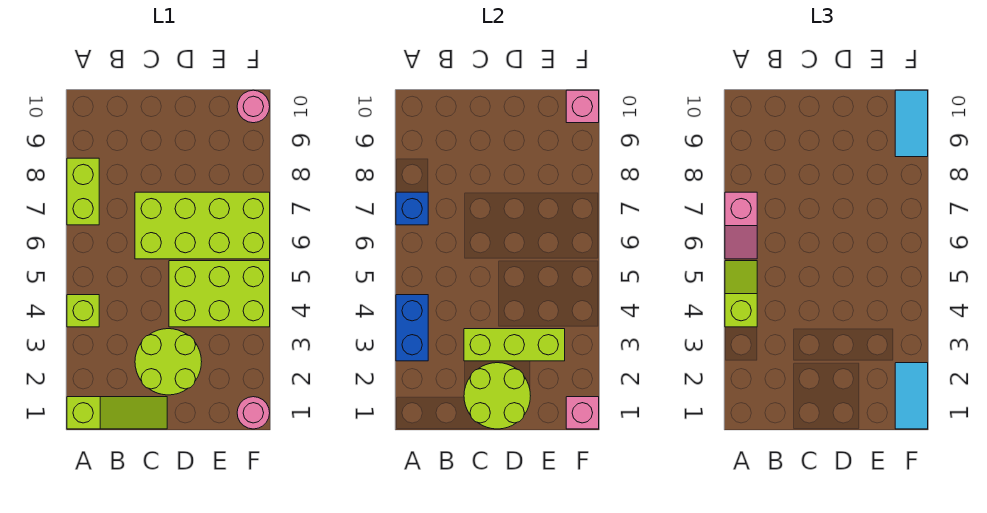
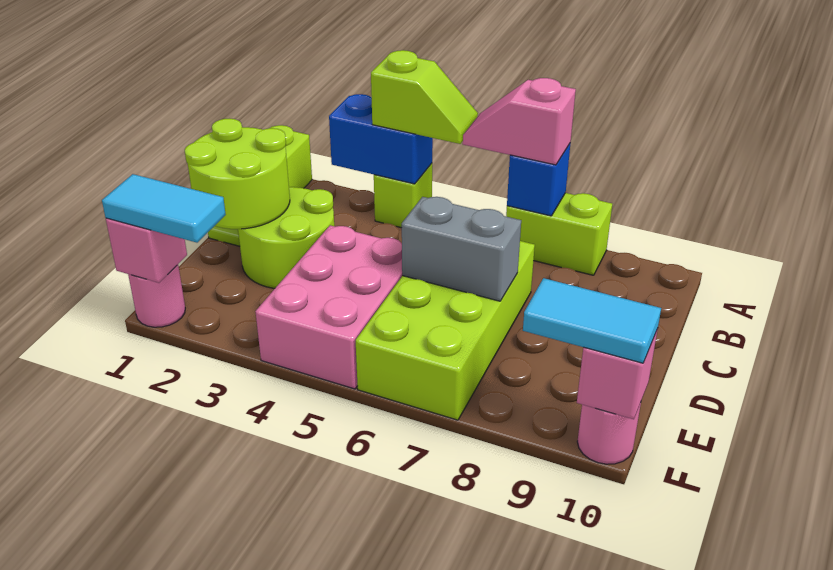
lime brick C3:E3 level 2 -> none
lime brick D4:F5 level 1 -> pink brick D4:F5 level 1
none -> grey brick D6:D7 level 2

